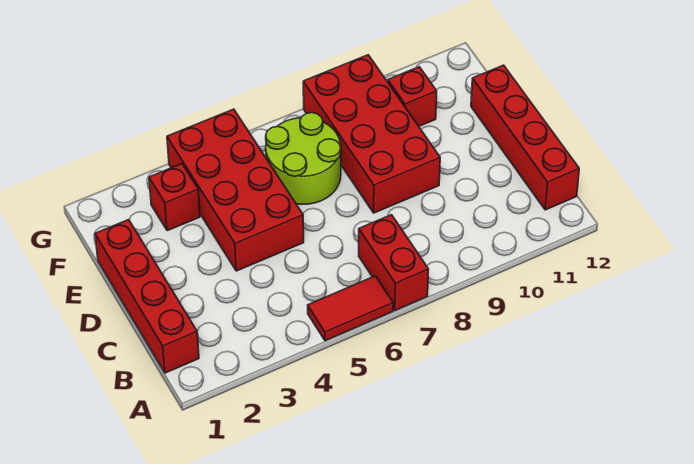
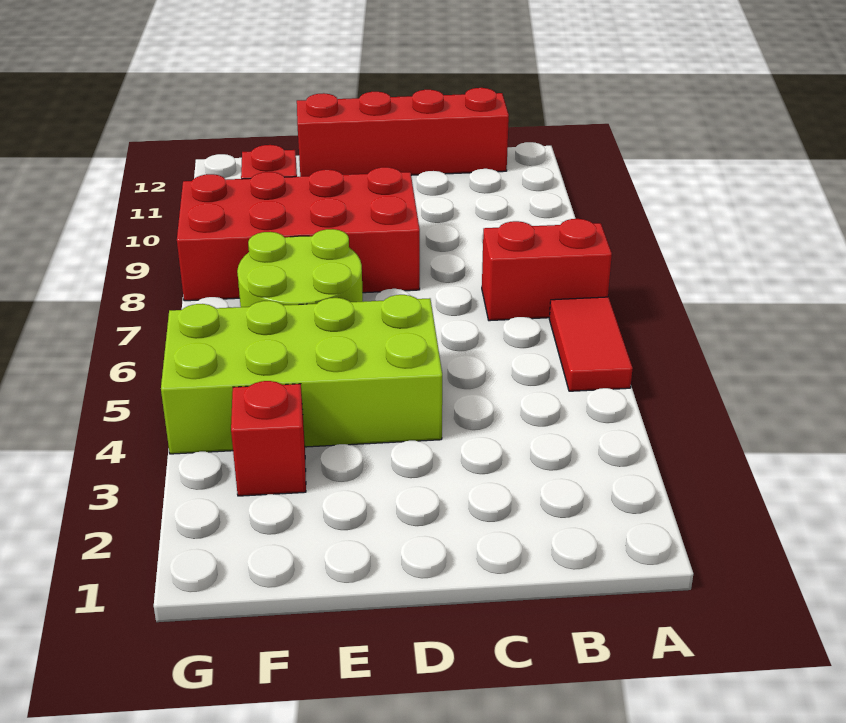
red brick B1:E1 level 1 -> none
red brick D4:G5 level 1 -> lime brick D4:G5 level 1

